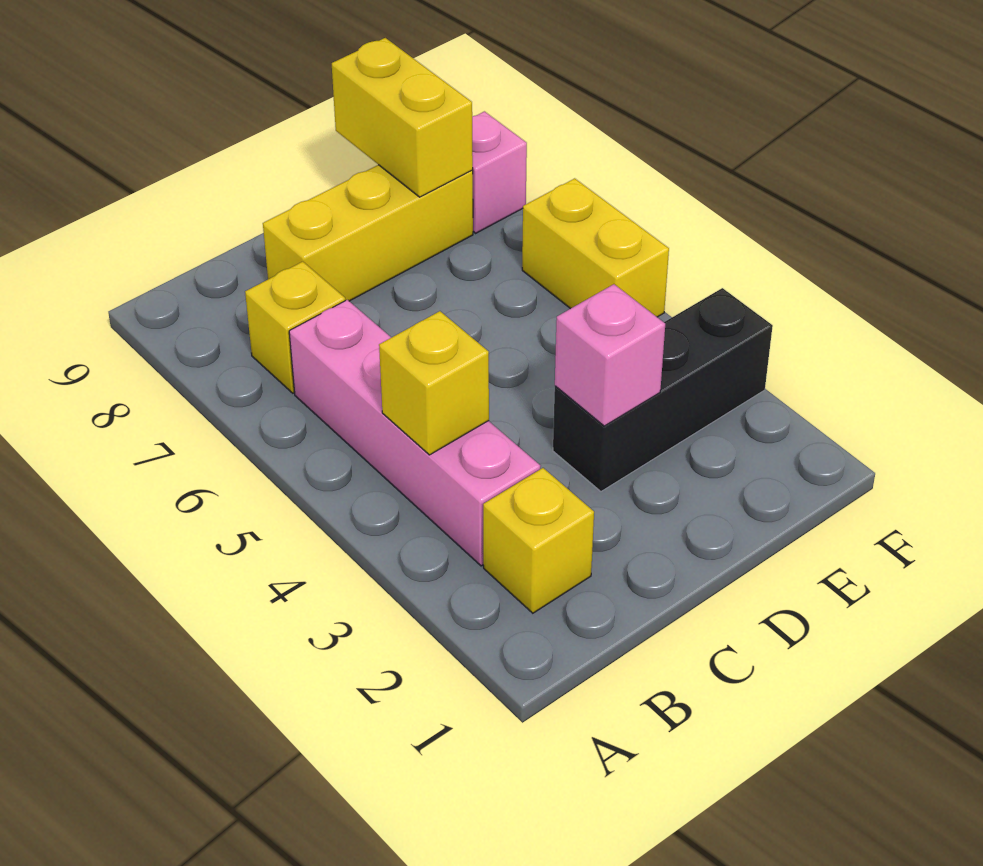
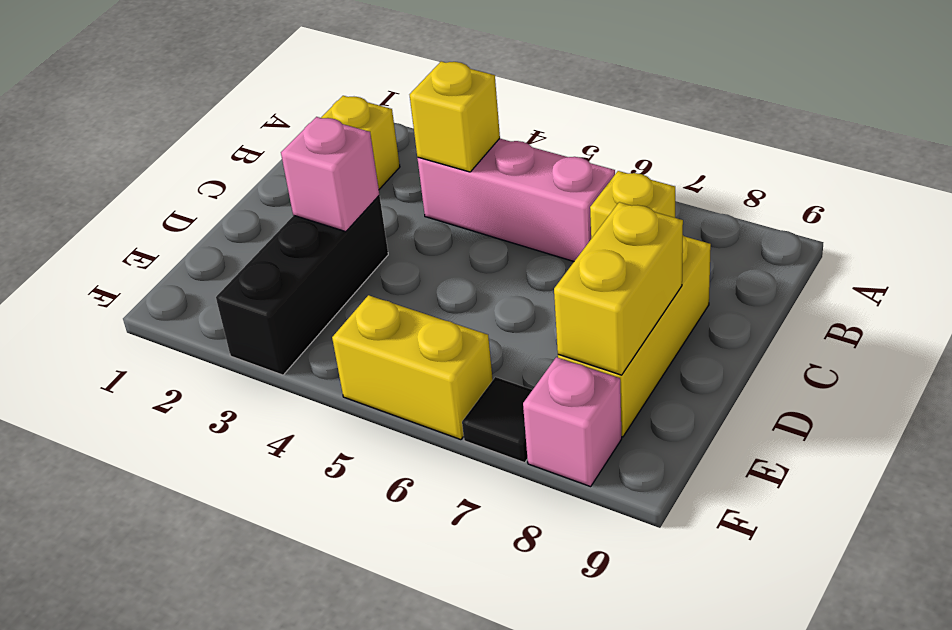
pink brick B3:B6 level 1 -> pink brick B4:B6 level 1
yellow brick E8:E9 level 2 -> yellow brick D8:E8 level 2
none -> black tile F7 level 1

